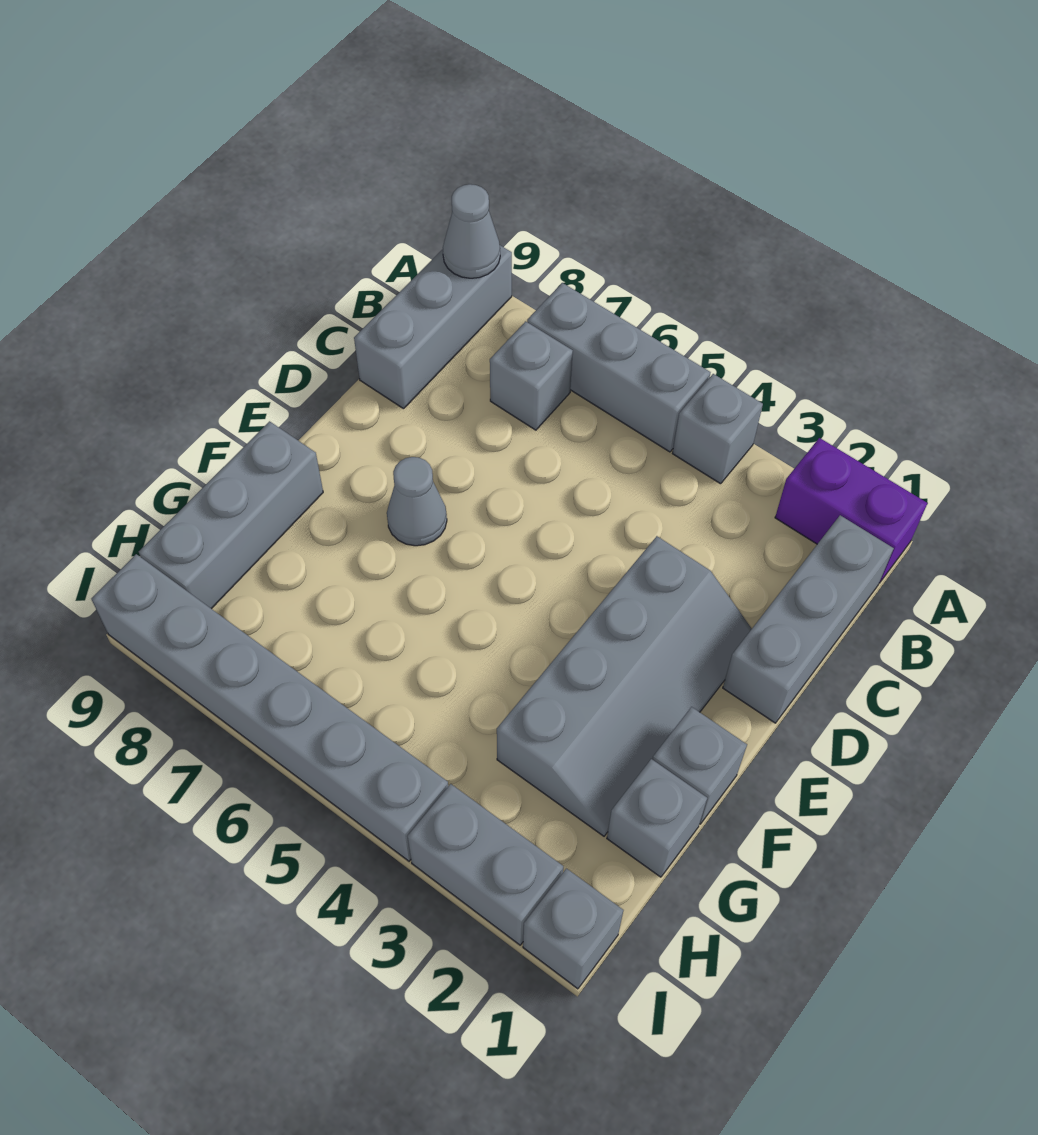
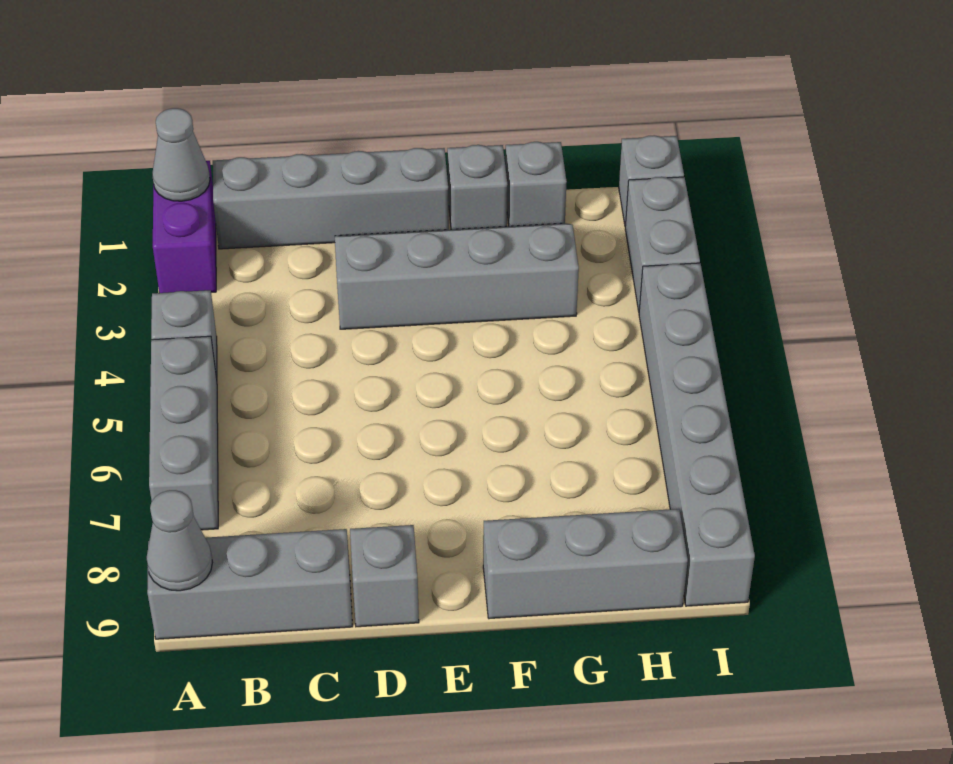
grey brick B1:D1 level 1 -> grey brick B1:E1 level 1
grey brick B7 level 1 -> grey brick D9 level 1
grey cone E7 level 1 -> grey cone A1 level 2

